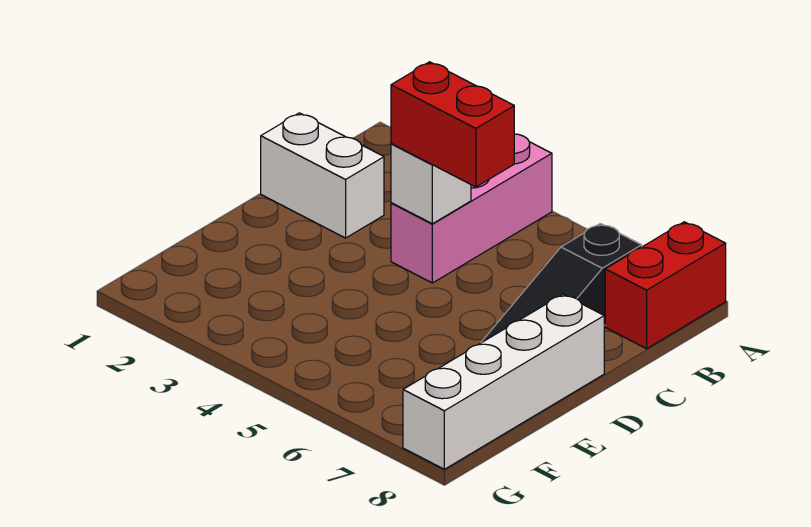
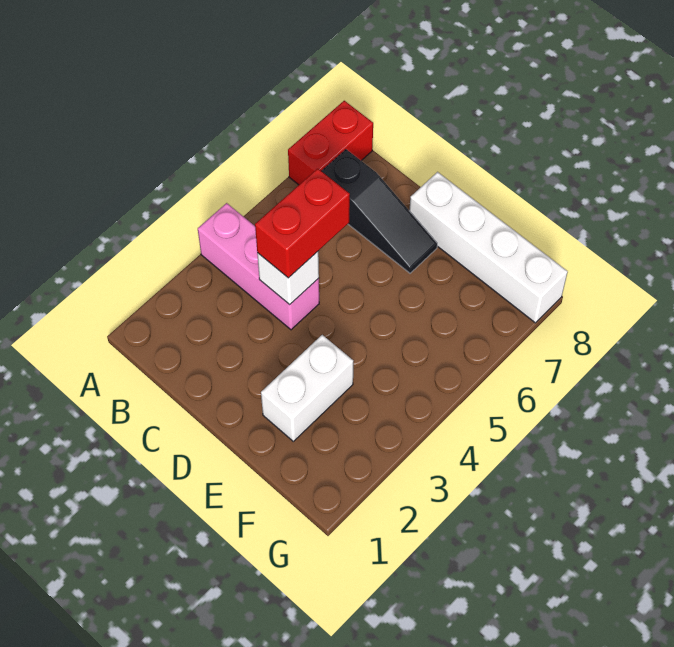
red brick A8:B8 level 1 -> red brick A7:A8 level 1
white brick C1:C2 level 1 -> white brick E2:E3 level 1

